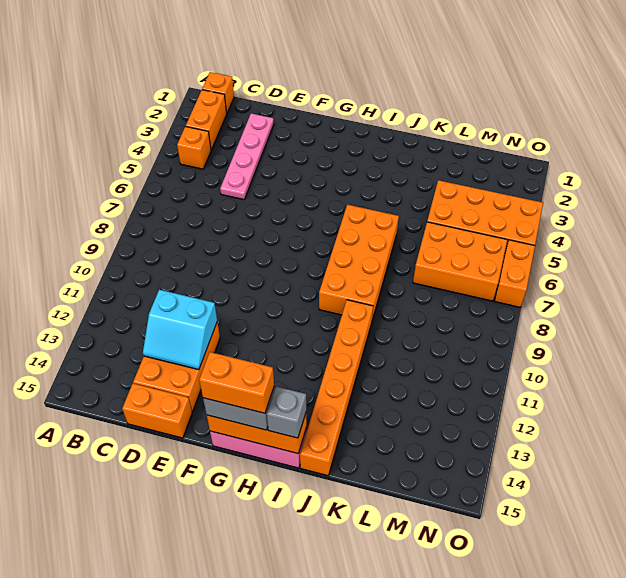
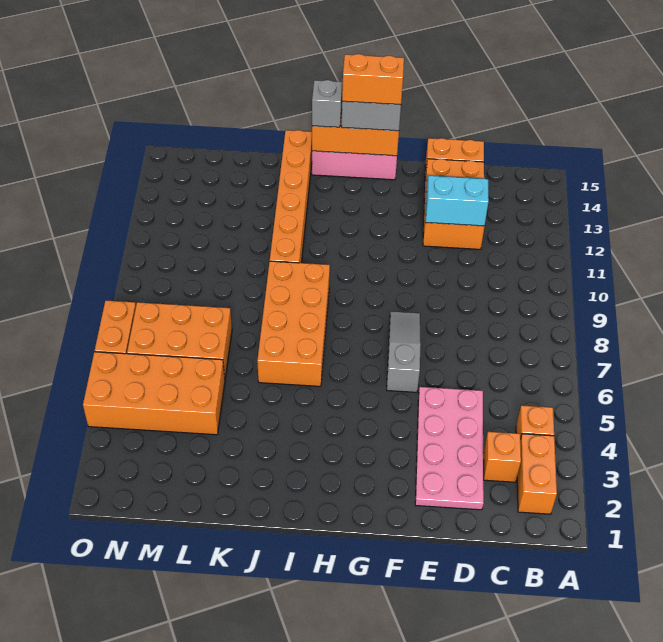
orange brick B1 level 1 -> orange brick C3 level 1
pink plate D2:D5 level 1 -> pink plate D2:E5 level 1
none -> grey slope F6:F8 level 1 top 6

